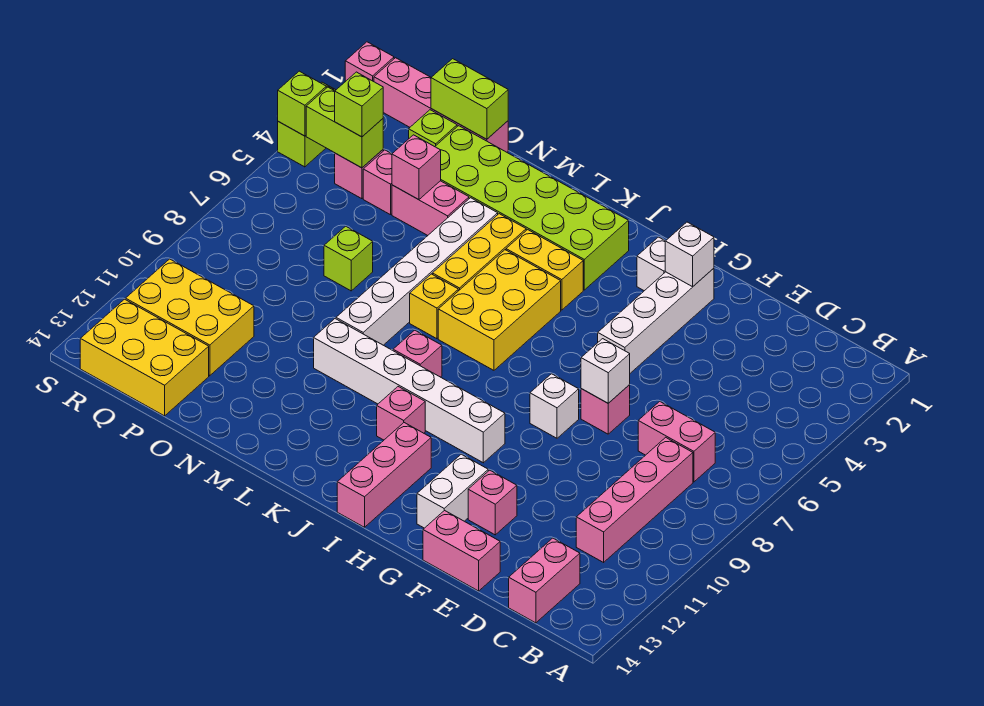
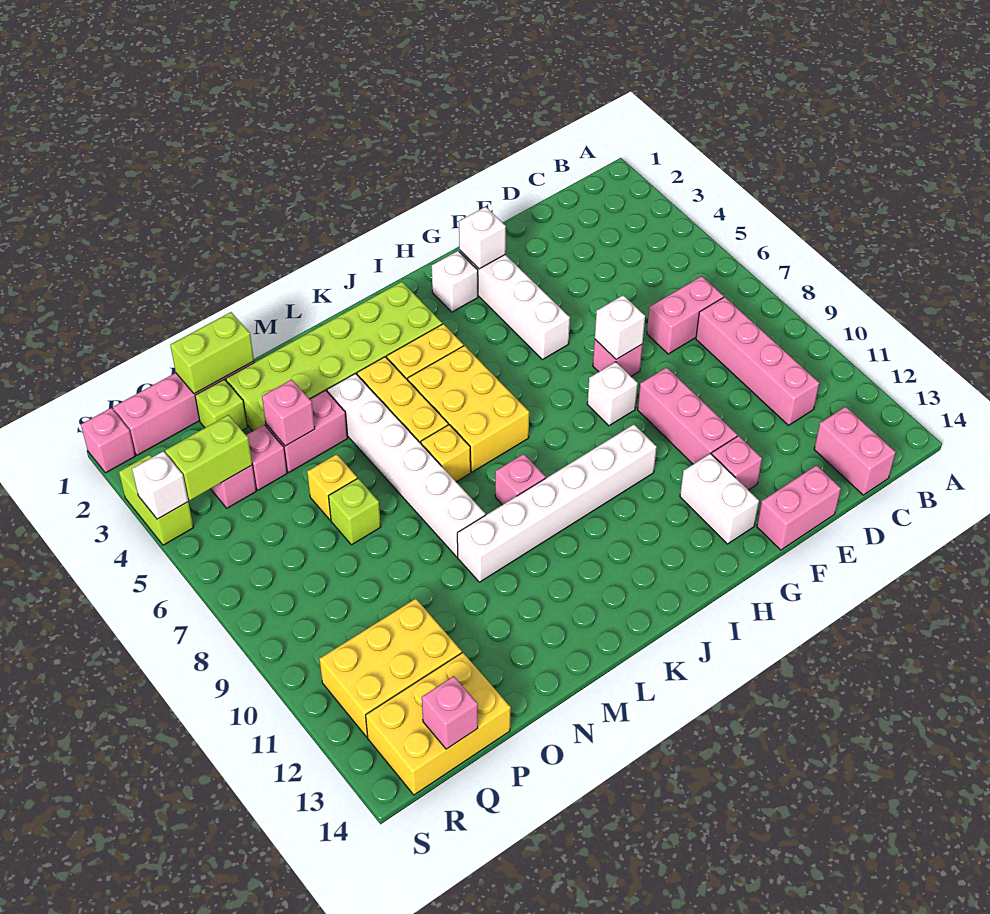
pink brick I12:I14 level 1 -> pink brick F9:F11 level 1
pink brick J11 level 1 -> pink brick Q14 level 2
none -> yellow brick O6 level 1
lime brick Q4 level 3 -> none
lime brick S4 level 2 -> white brick S4 level 2

